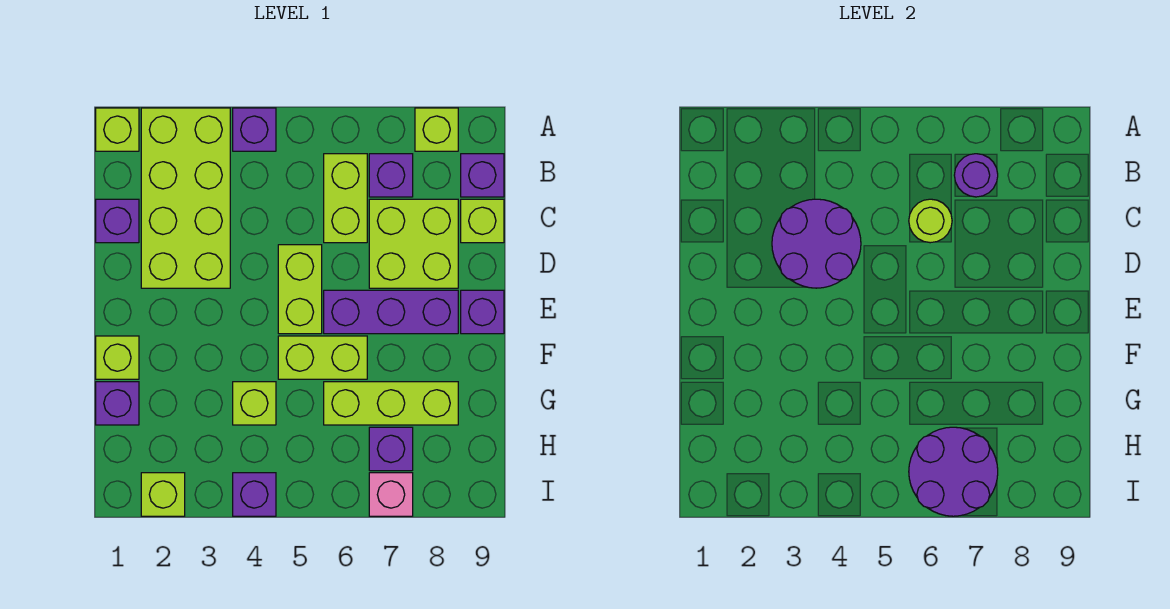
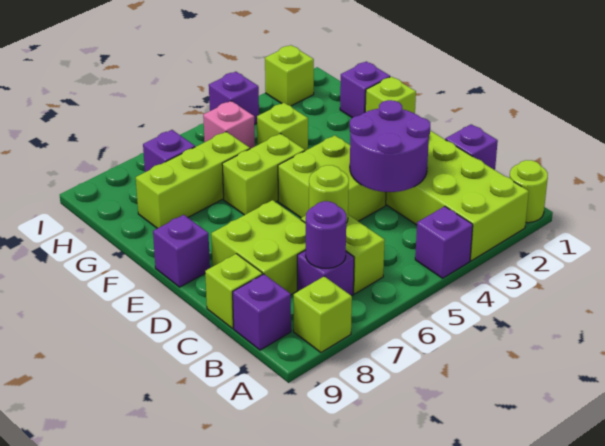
lime brick A1 level 1 -> lime round brick A1 level 1
lime brick D5:E5 level 1 -> lime brick D4:E5 level 1
purple brick E6:E8 level 1 -> none
purple round brick H6:I7 level 2 -> none
pink brick I7 level 1 -> pink brick H5 level 1

